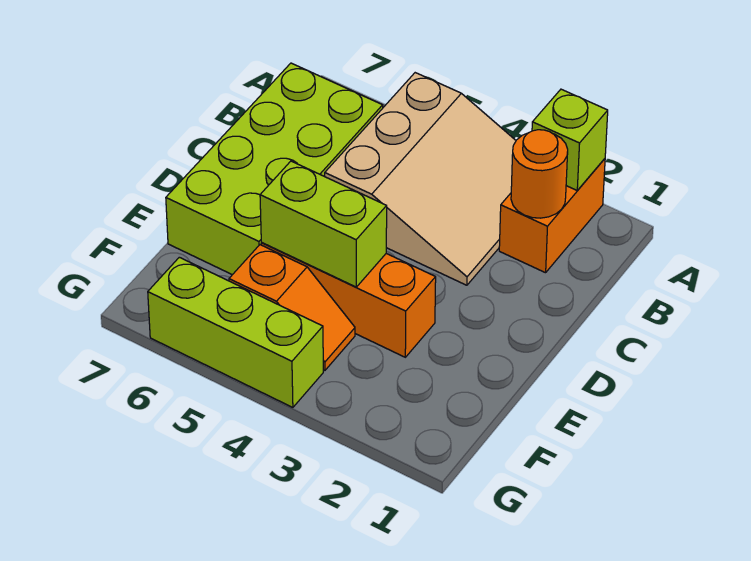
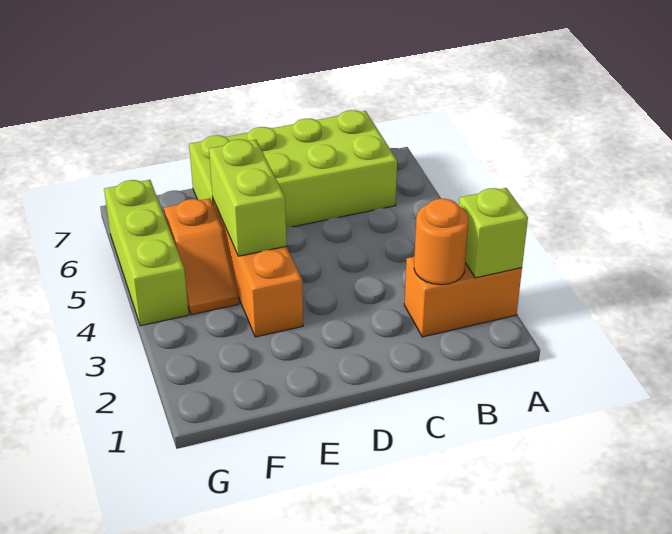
tan slope A3:C5 level 1 top 5 -> none

